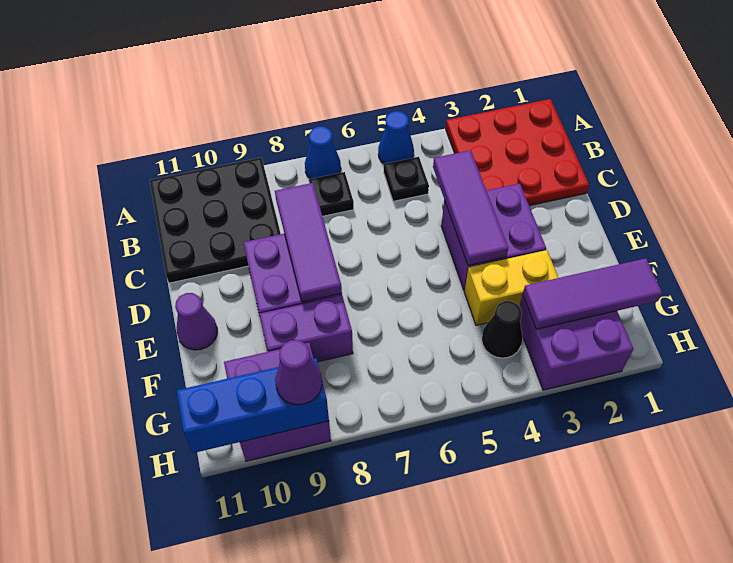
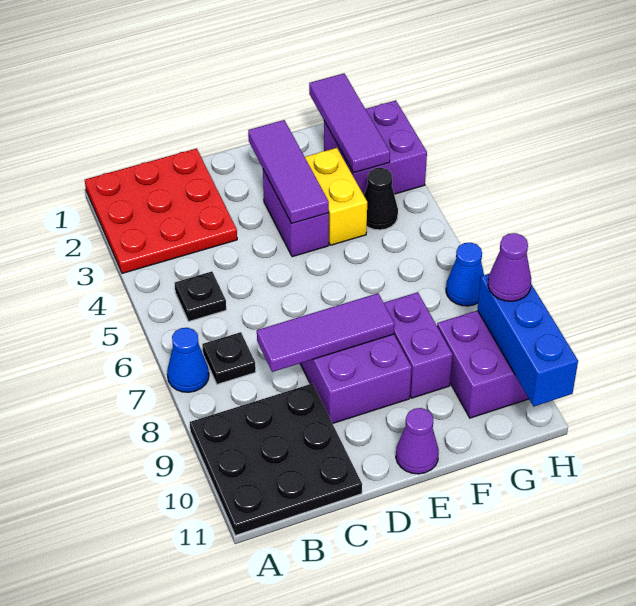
blue cone A5 level 1 -> blue cone H7 level 1
purple tile C4:E4 level 2 -> purple tile E2:E4 level 2
purple brick D3:E4 level 1 -> purple brick E3:E4 level 1

